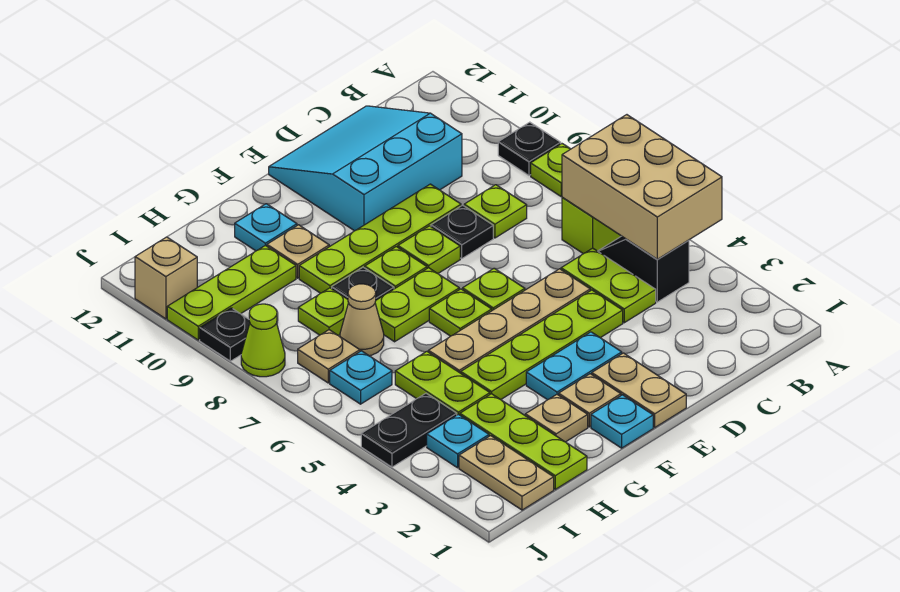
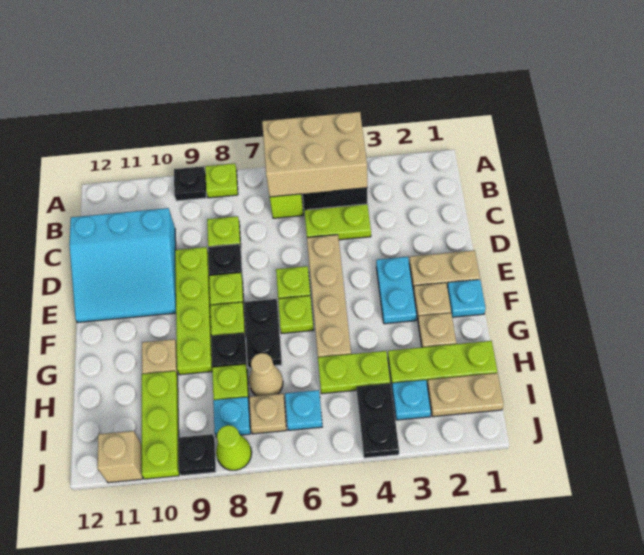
cyan slope C10:E12 level 1 top 10 -> cyan slope C10:E12 level 1 top C
lime plate D4:G4 level 1 -> none
lime plate F7:G7 level 1 -> black plate F7:G7 level 1
cyan plate G11 level 1 -> cyan plate I8 level 1

